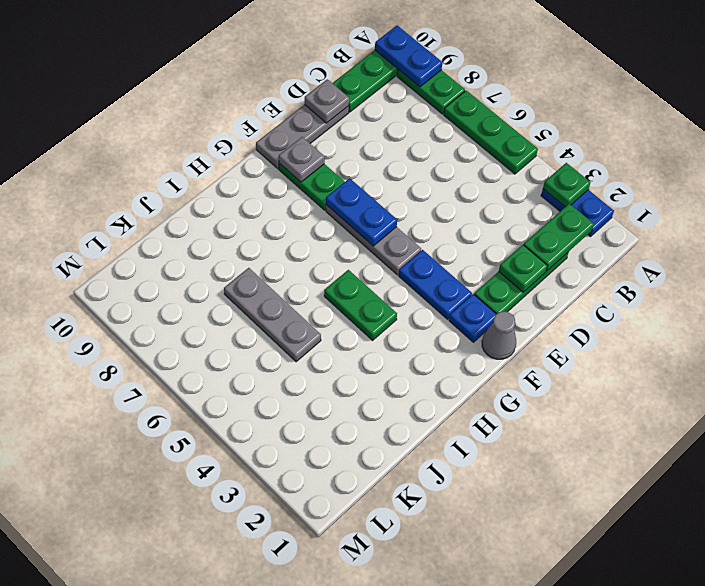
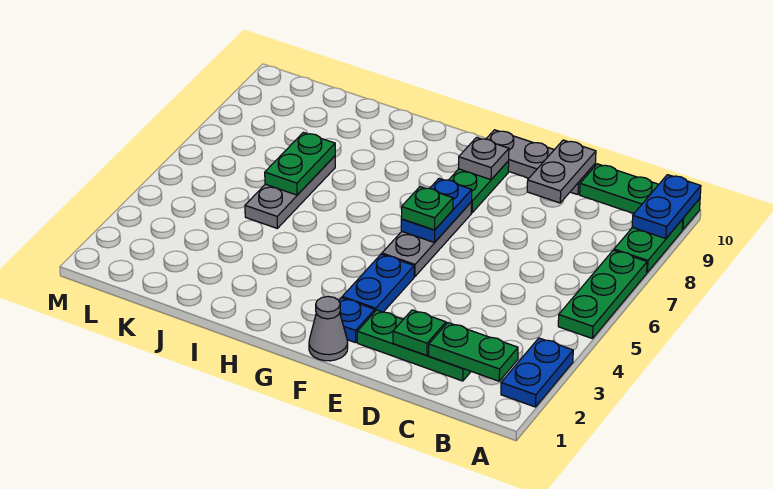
green plate A3 level 2 -> green plate F6 level 3
grey plate D10 level 2 -> grey plate D9:D10 level 2
green plate H4:H5 level 1 -> green plate J6:J7 level 2

